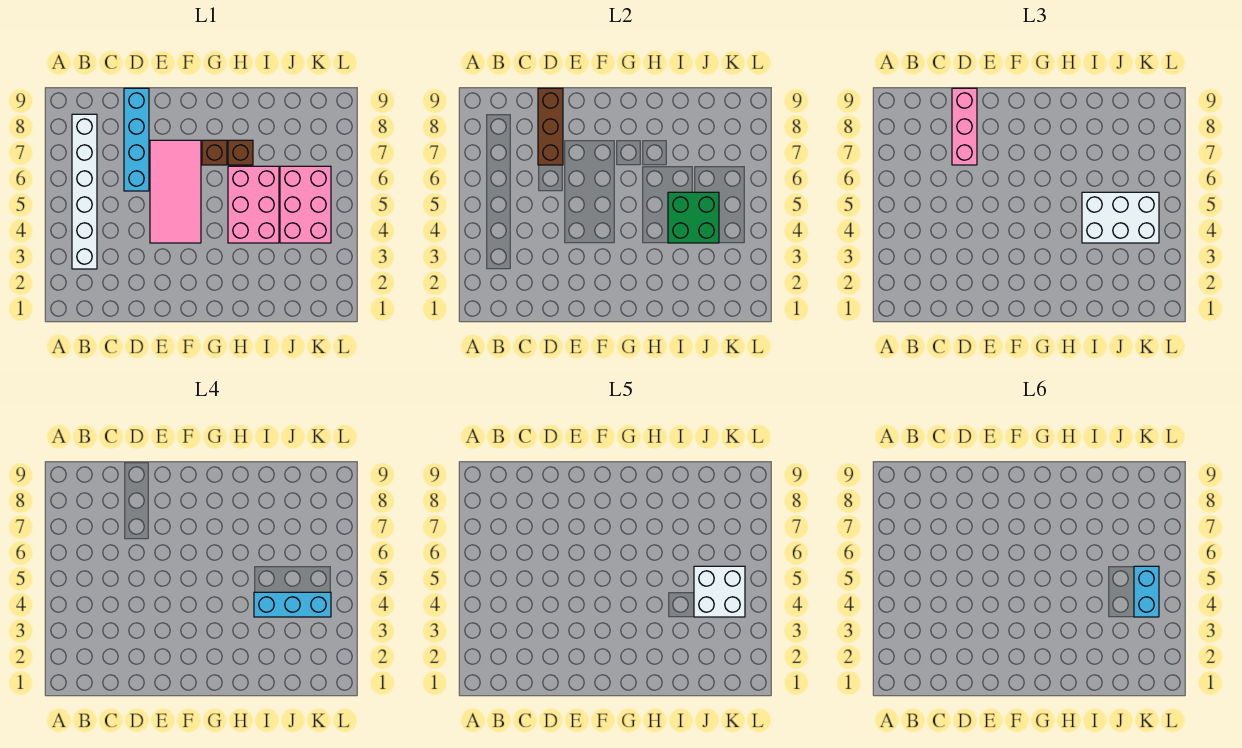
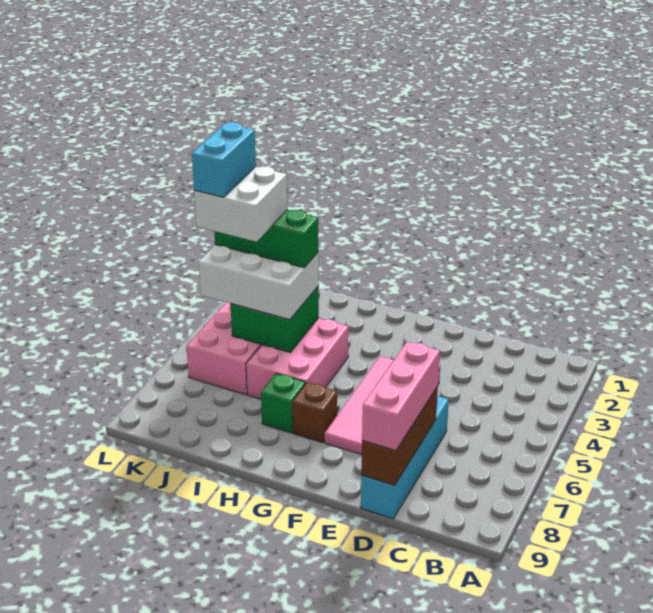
white brick B3:B8 level 1 -> none
brown brick H7 level 1 -> green brick H7 level 1
cyan brick I4:K4 level 4 -> green brick I4:K4 level 4

